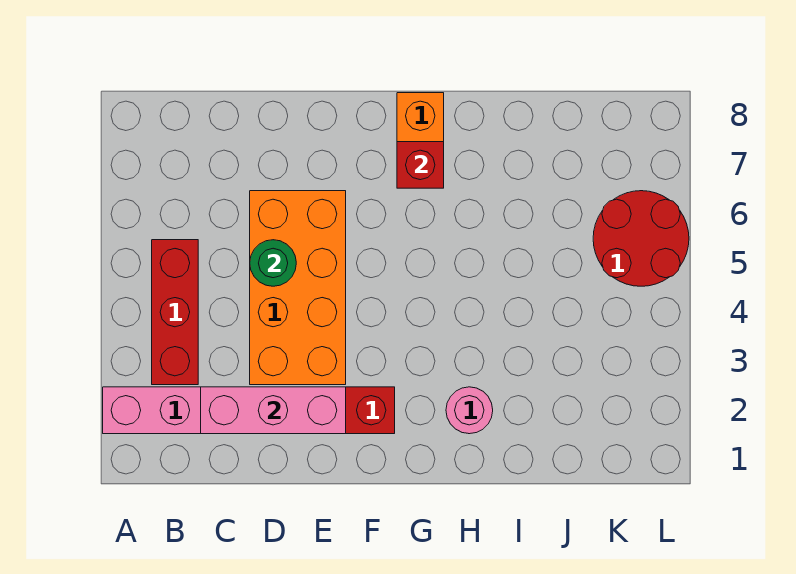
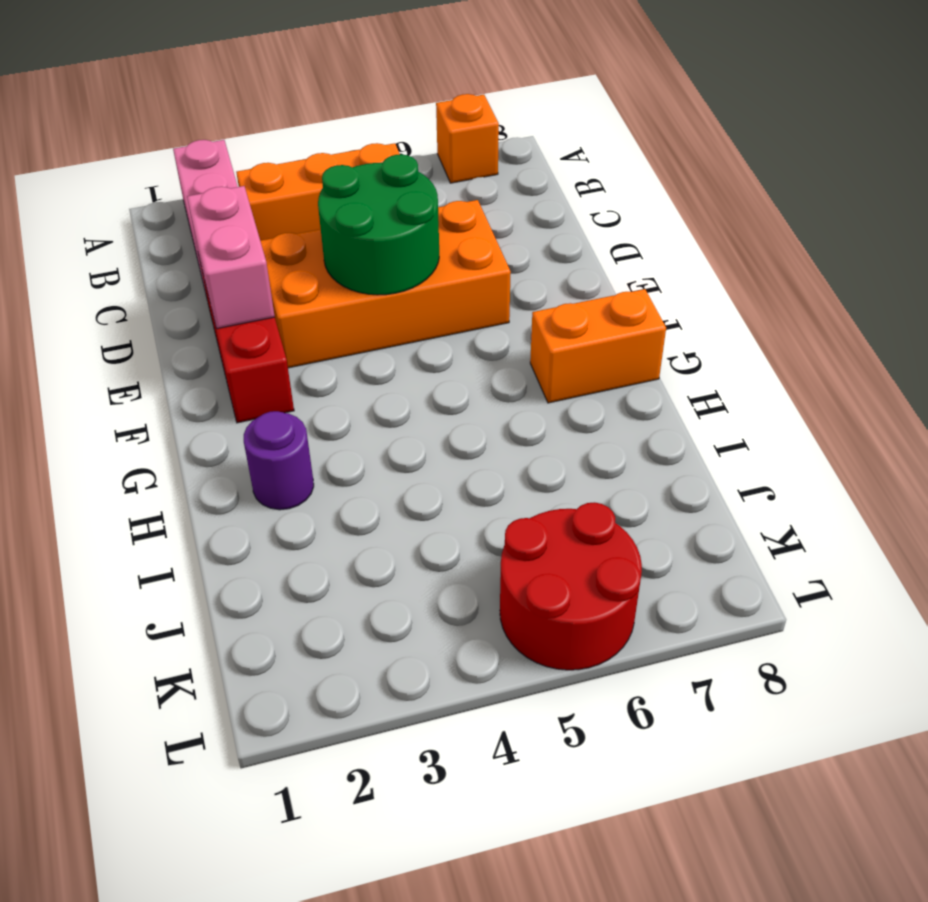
none -> orange brick A7 level 1
red brick B3:B5 level 1 -> orange brick B3:B5 level 1
pink brick C2:E2 level 2 -> pink brick D2:E2 level 2
green round brick D5 level 2 -> green round brick D4:E5 level 2
red brick G7 level 2 -> none
pink round brick H2 level 1 -> purple round brick H2 level 1

